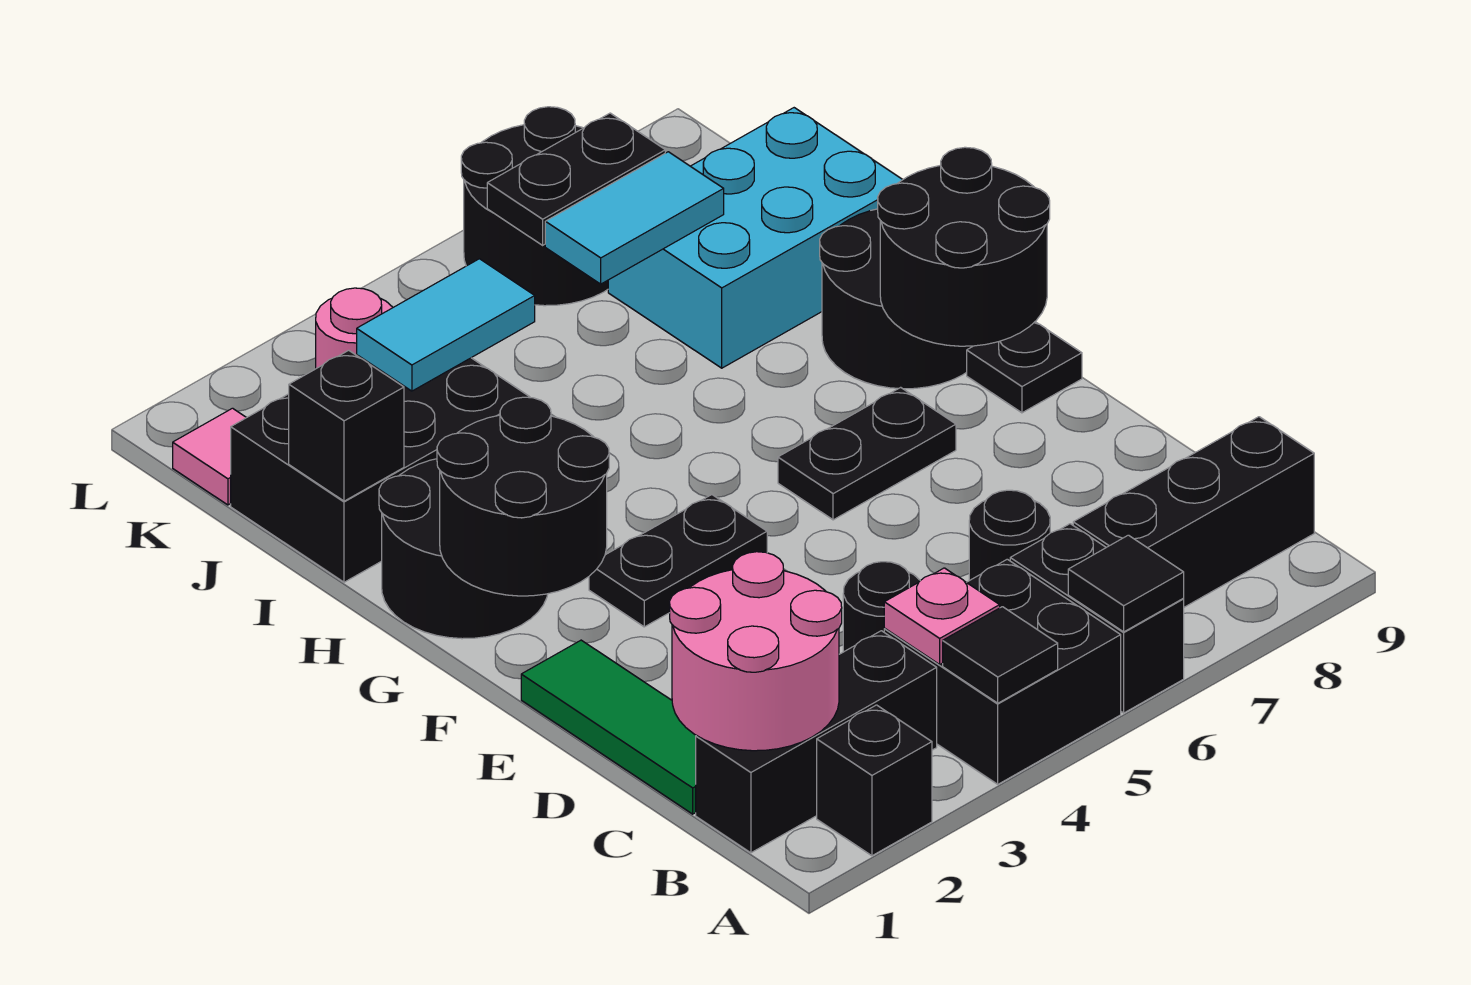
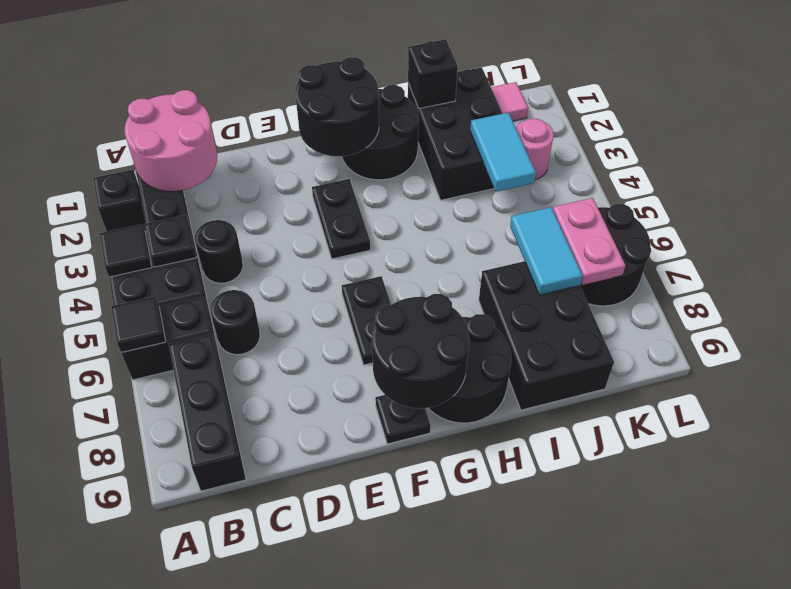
pink plate B4 level 2 -> black plate B4 level 2
green tile C1:E1 level 1 -> none
cyan brick I7:J9 level 1 -> black brick I7:J9 level 1
black plate K6:K7 level 2 -> pink plate K6:K7 level 2

